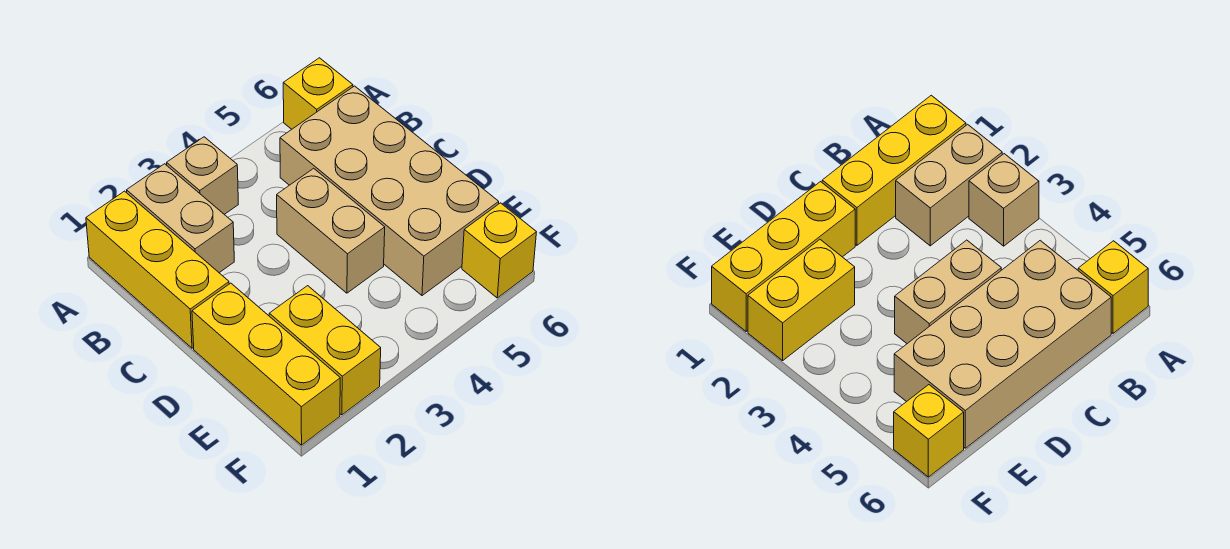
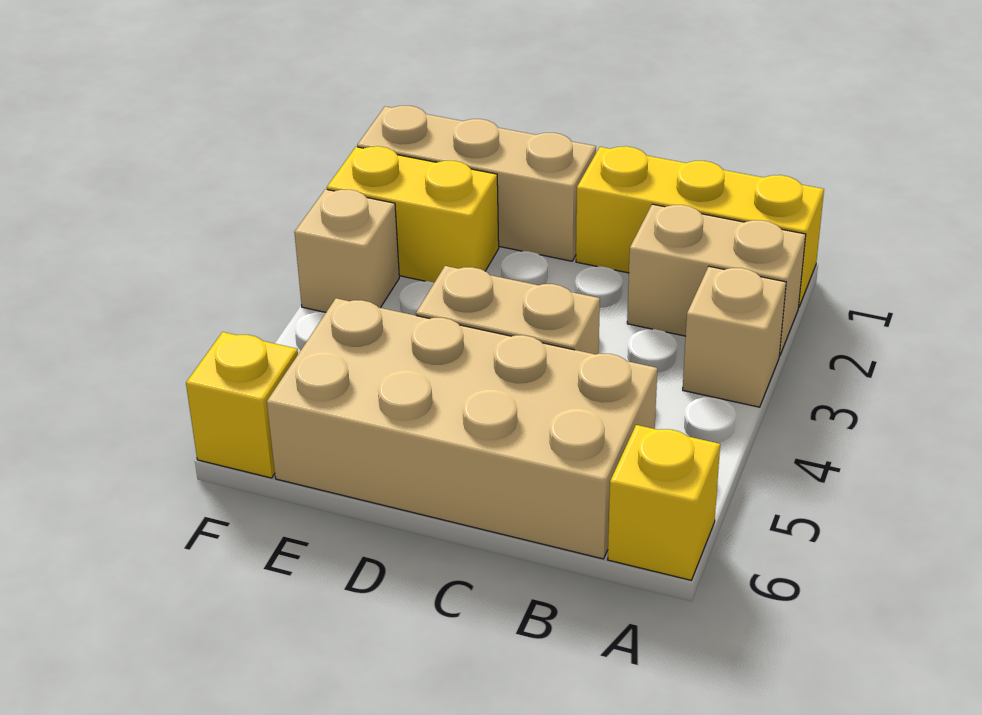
yellow brick D1:F1 level 1 -> tan brick D1:F1 level 1
none -> tan brick F3 level 1

